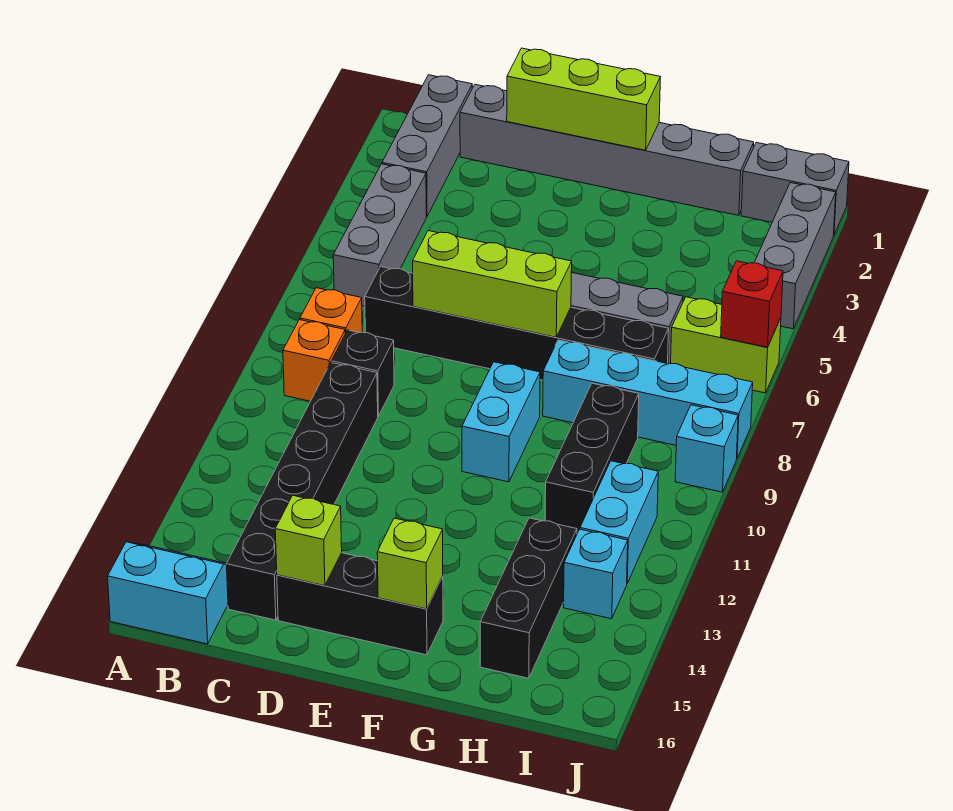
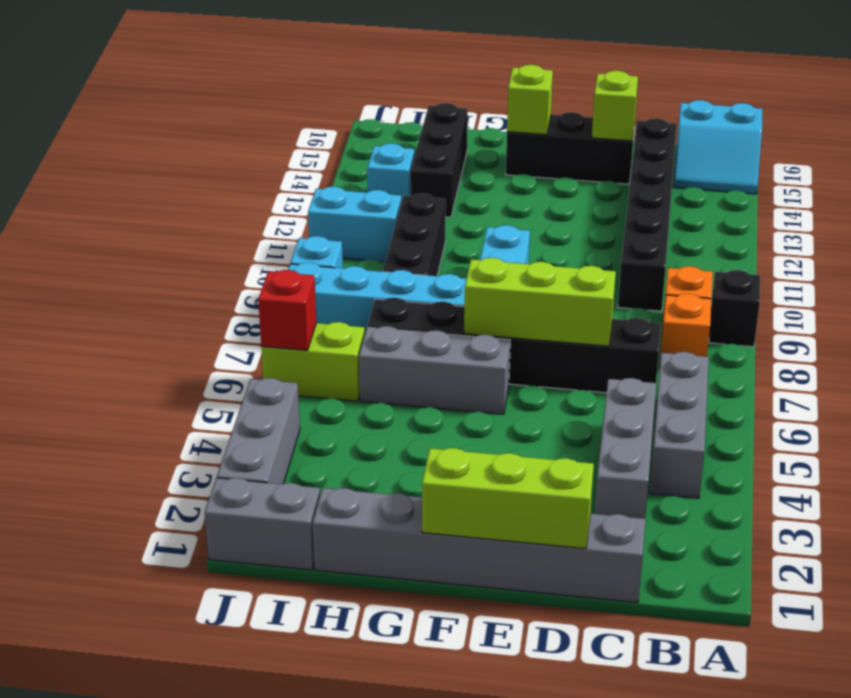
grey brick B1:B3 level 1 -> grey brick C3:C5 level 1
black brick C9 level 1 -> black brick A9 level 1
cyan brick I11:I12 level 1 -> cyan brick I11:J11 level 1

